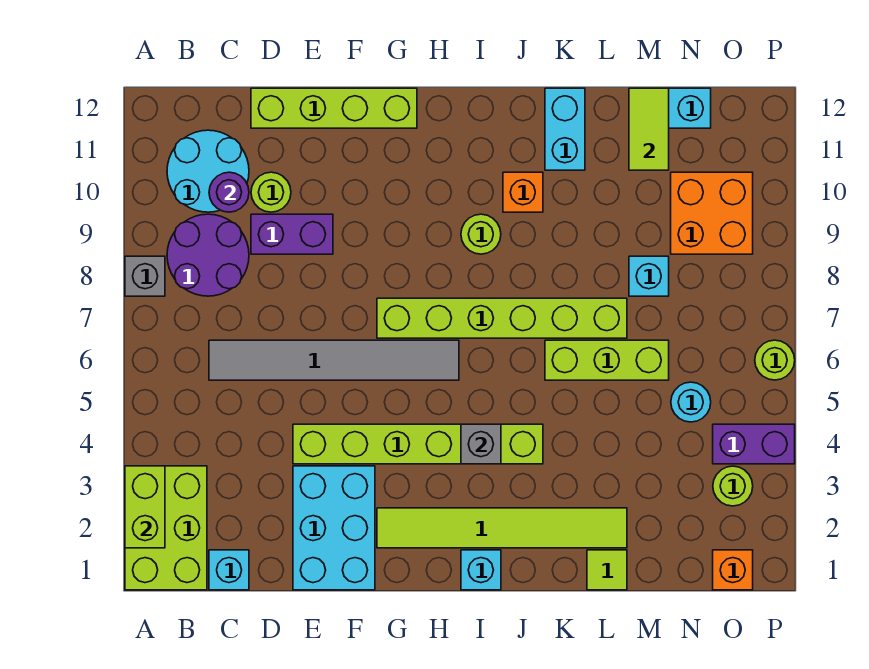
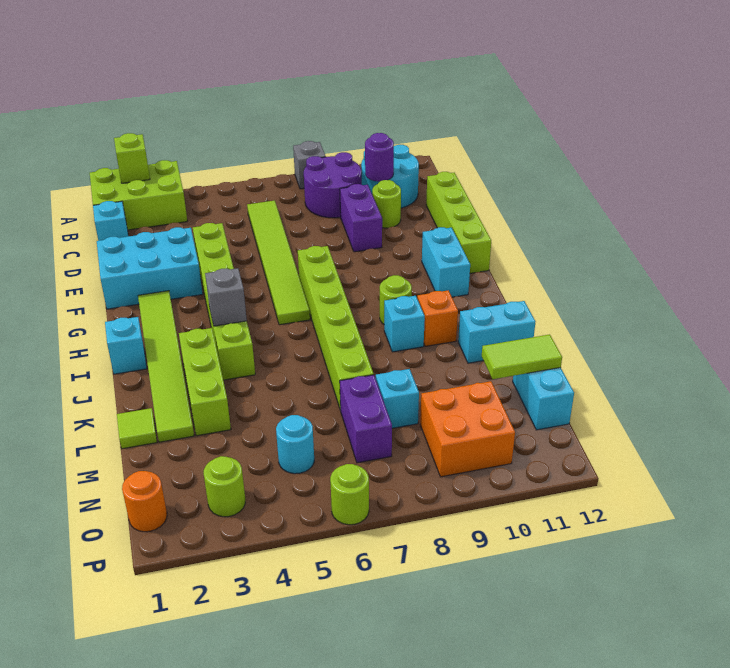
lime brick A2:A3 level 2 -> lime brick A2 level 2
grey tile C6:H6 level 1 -> lime tile C6:H6 level 1
none -> cyan brick G11:H11 level 1
none -> cyan brick J9 level 1
lime brick K6:M6 level 1 -> lime brick J3:L3 level 1
orange brick O1 level 1 -> orange round brick O1 level 1
purple brick O4:P4 level 1 -> purple brick M7:N7 level 1

